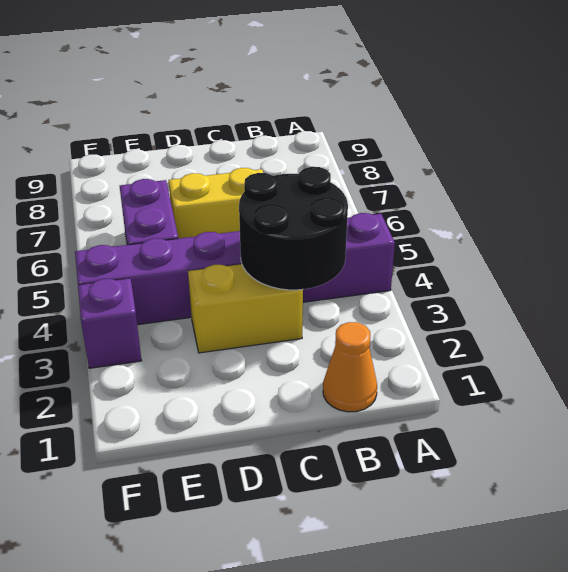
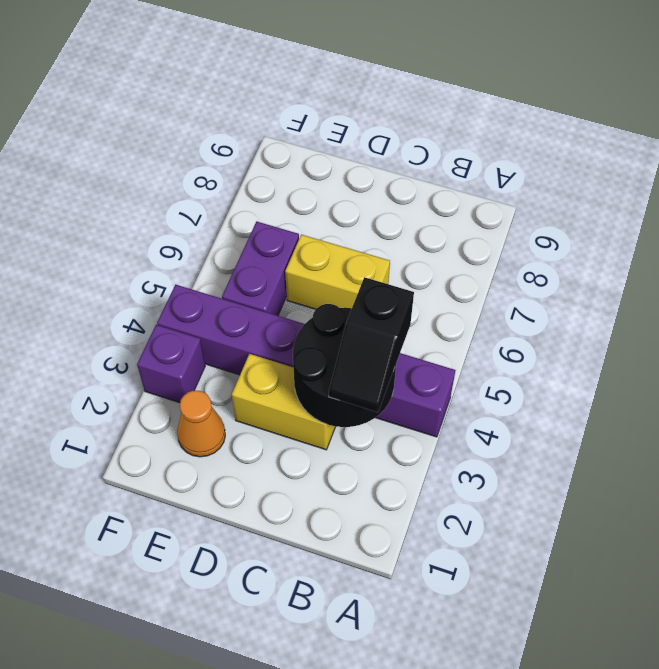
orange cone B1 level 1 -> orange cone E2 level 1
none -> black slope B3:B4 level 3 top 4

